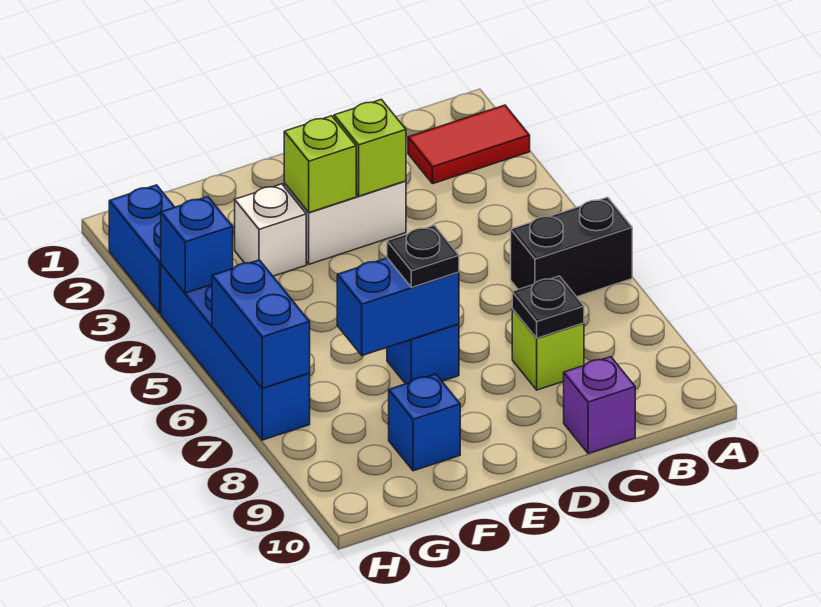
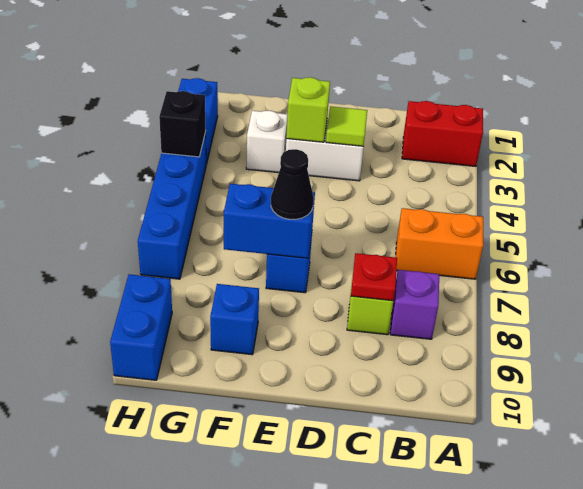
red tile A2:B2 level 1 -> red brick A2:B2 level 1
black brick A6:B6 level 1 -> orange brick A6:B6 level 1
black plate C8 level 2 -> red plate C8 level 2
purple brick C10 level 1 -> purple brick B8 level 1
lime brick D3 level 2 -> lime tile D3 level 2
black plate E7 level 3 -> black cone E7 level 3
blue brick H4 level 2 -> black brick H4 level 2
blue brick H6:H7 level 2 -> blue brick H9:H10 level 1

